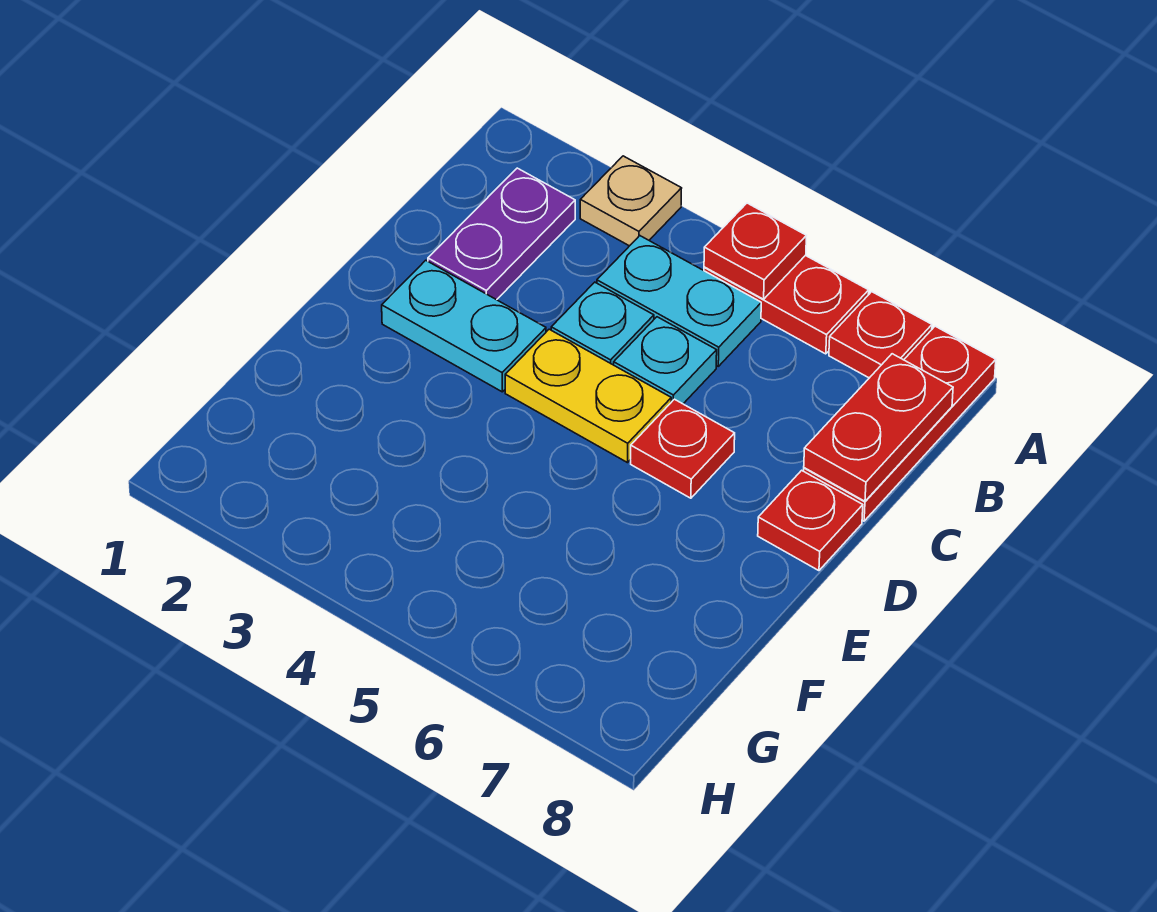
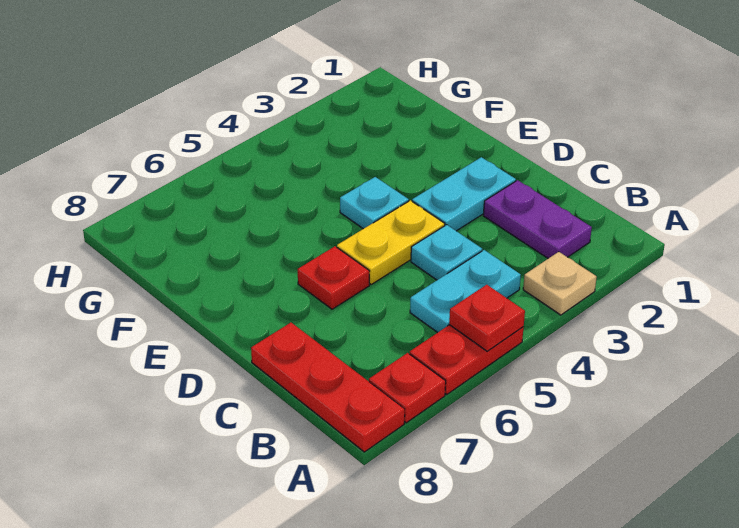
red plate B8:C8 level 2 -> none
cyan plate C5 level 1 -> cyan plate E4 level 1
red plate D8 level 1 -> none

